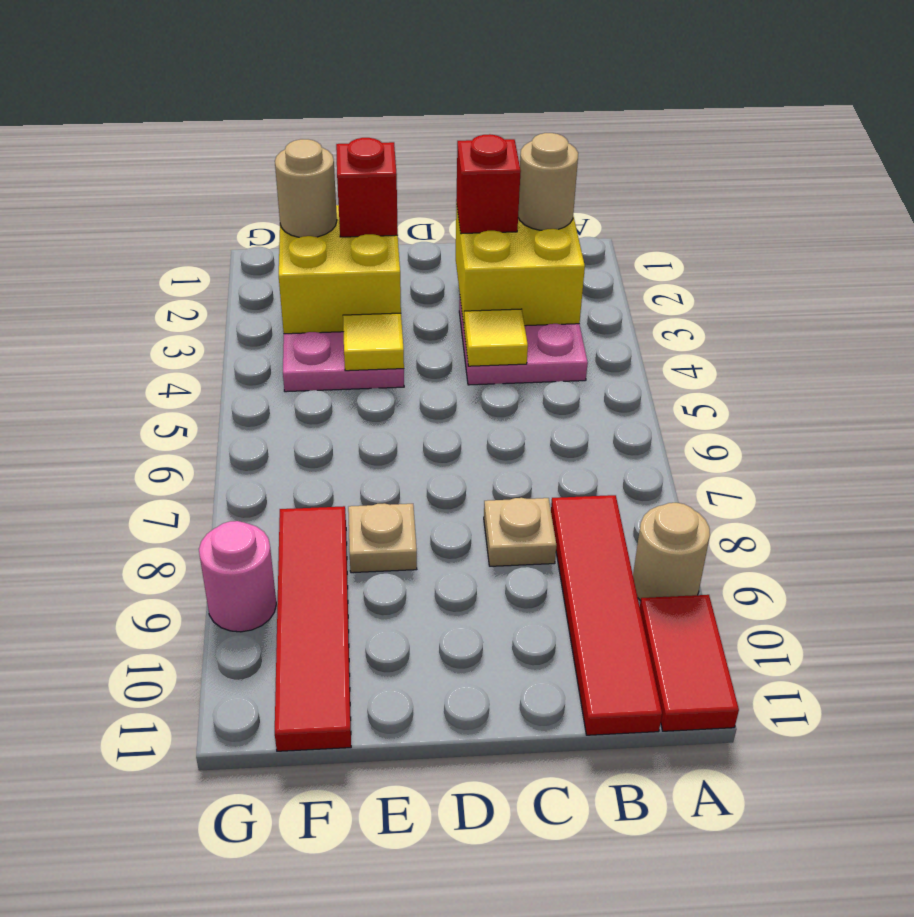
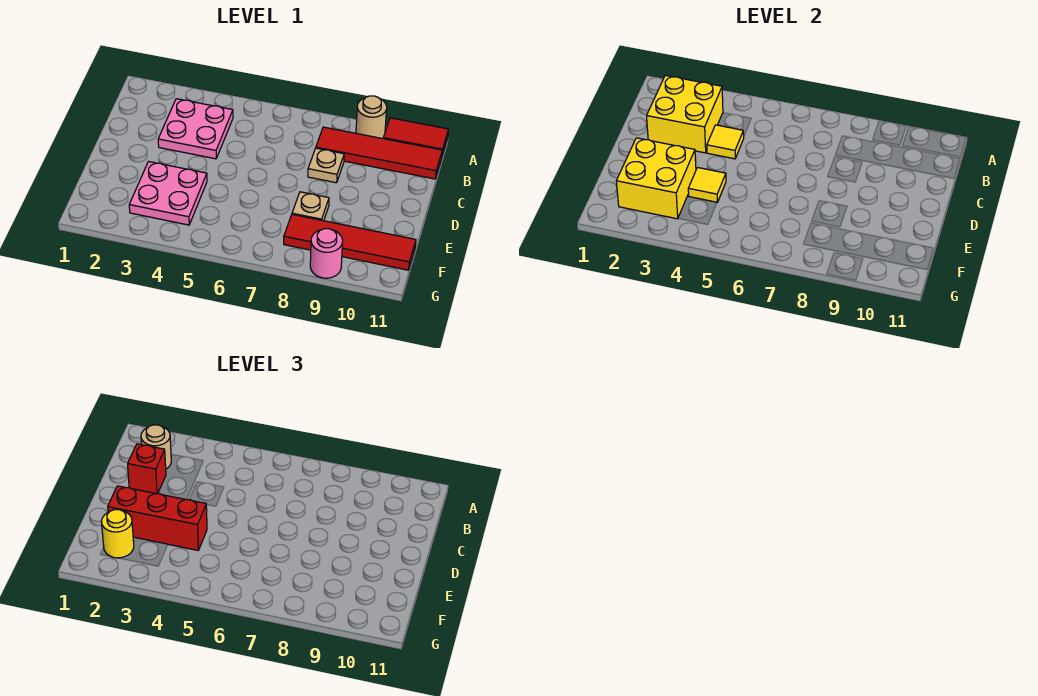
red brick E2 level 3 -> red brick E2:E4 level 3
tan round brick F2 level 3 -> yellow round brick F2 level 3

